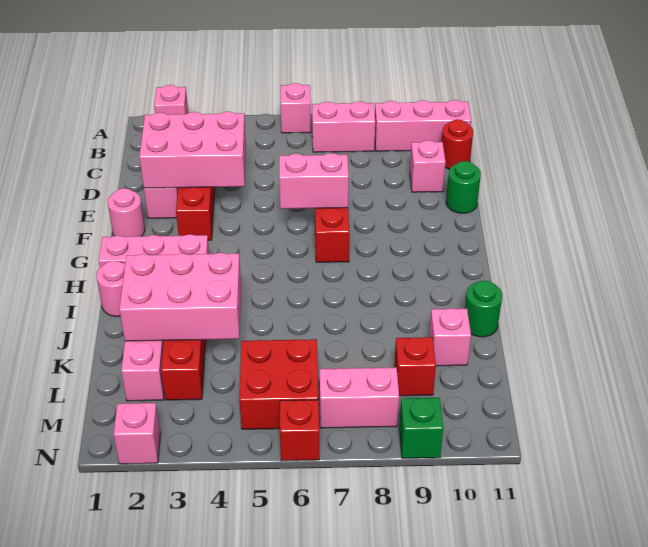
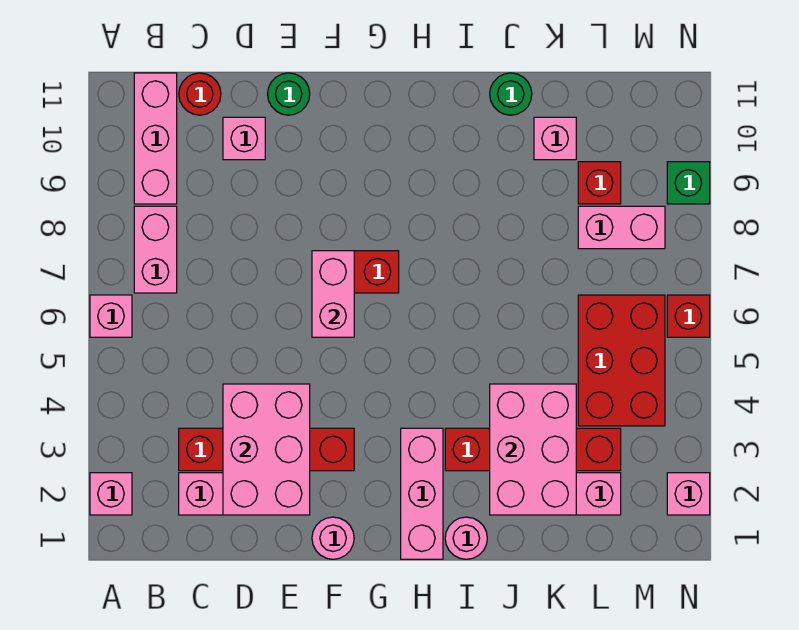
red brick L5:M6 level 1 -> red brick L4:M6 level 1
pink brick M7:M8 level 1 -> pink brick L8:M8 level 1

